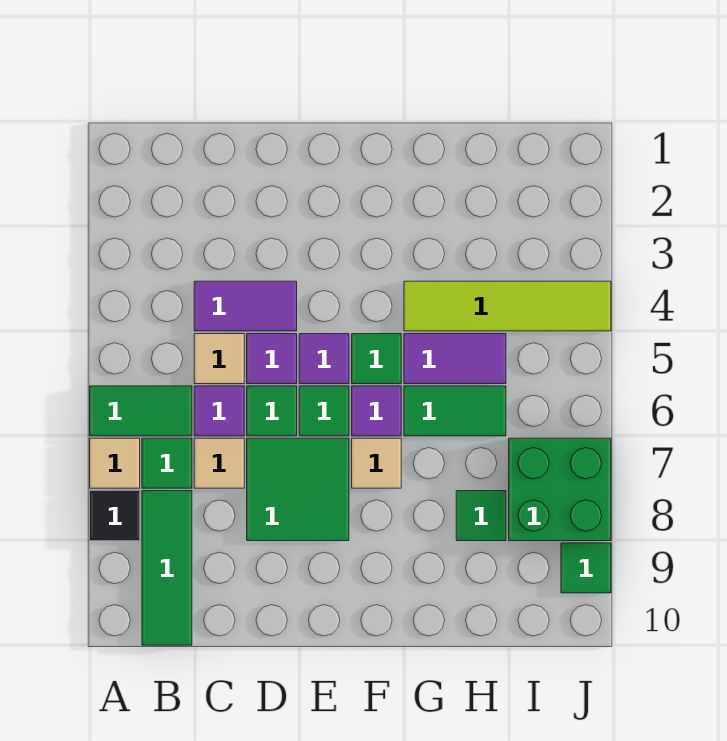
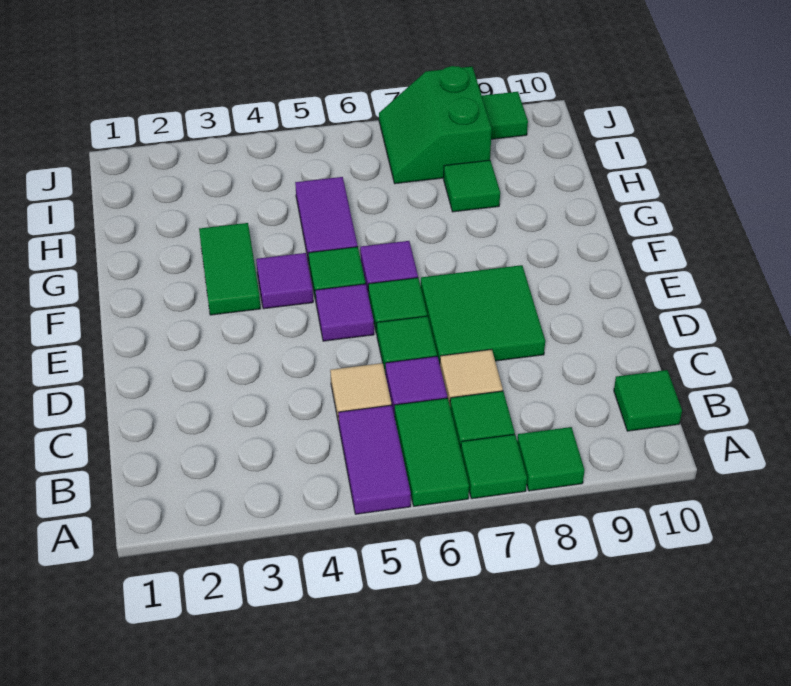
tan tile A7 level 1 -> green tile A7 level 1
black tile A8 level 1 -> green tile A8 level 1
green tile B8:B10 level 1 -> green tile B10 level 1
purple tile C4:D4 level 1 -> purple tile A5:B5 level 1
purple tile D5 level 1 -> purple tile F4 level 1
tan tile F7 level 1 -> none
lime tile G4:J4 level 1 -> none
green tile G6:H6 level 1 -> green tile F3:G3 level 1
green brick I7:J8 level 1 -> green slope I7:J8 level 1 top 8

